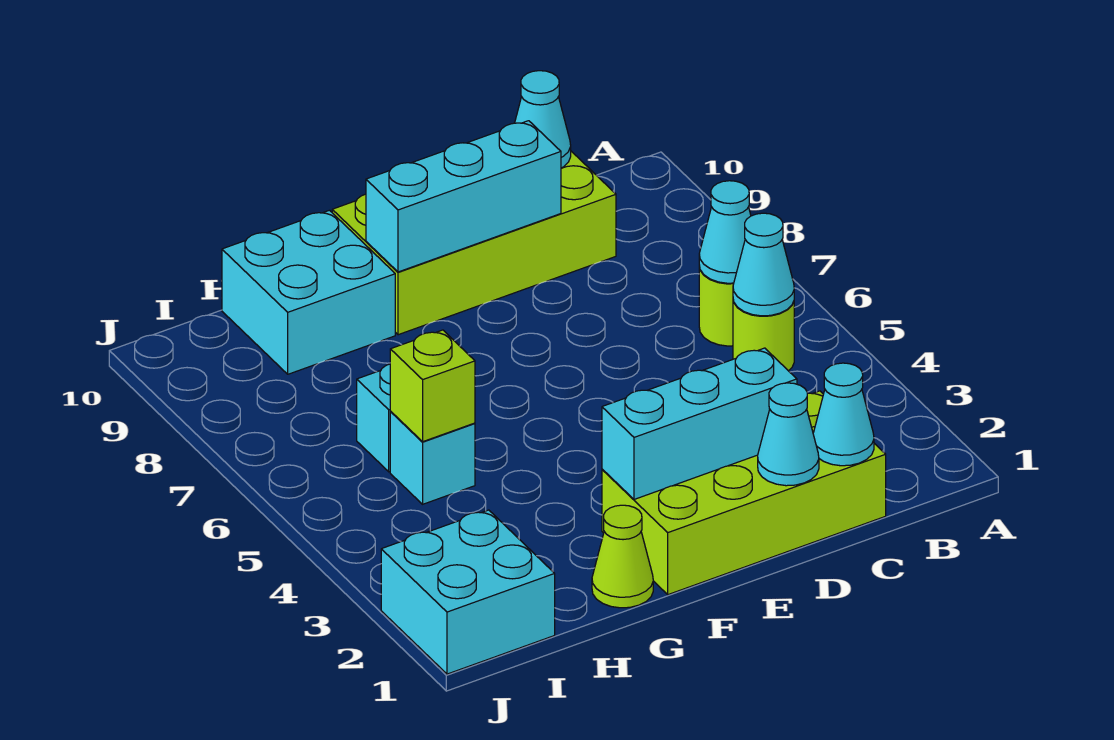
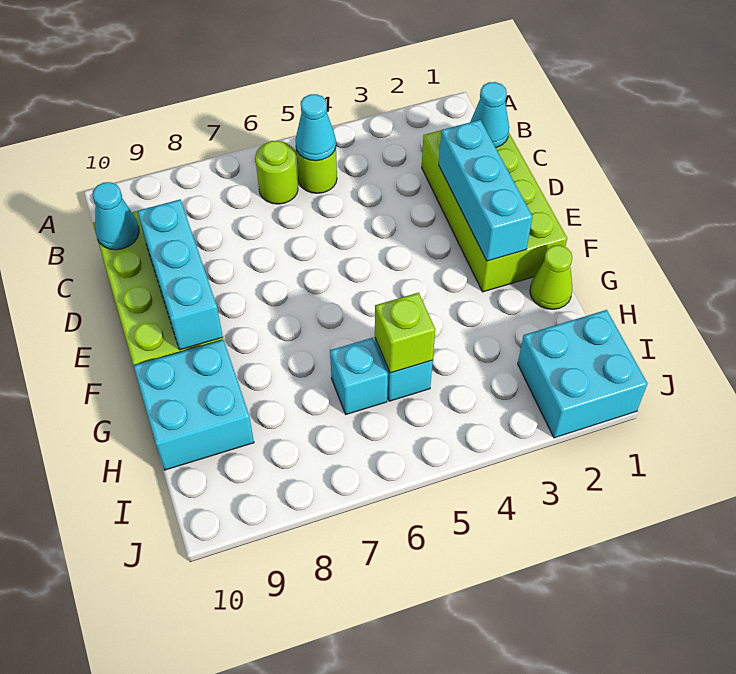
cyan cone B6 level 2 -> none
cyan cone D1 level 2 -> none

